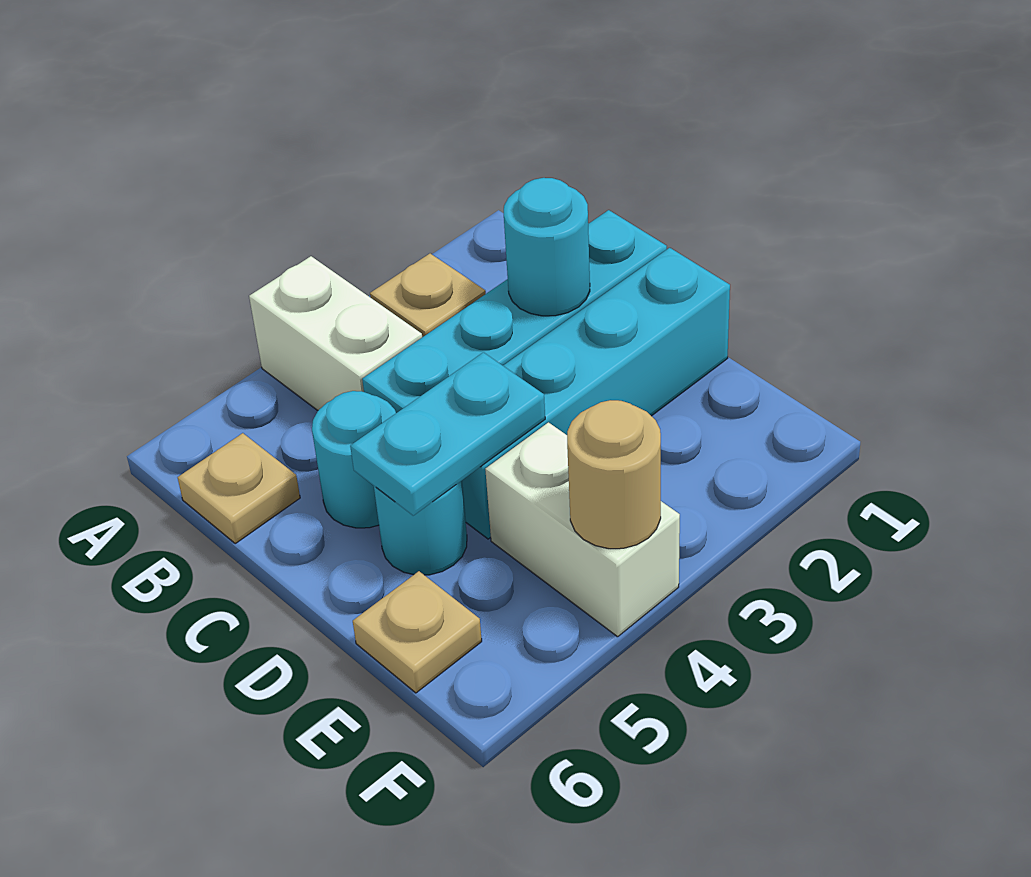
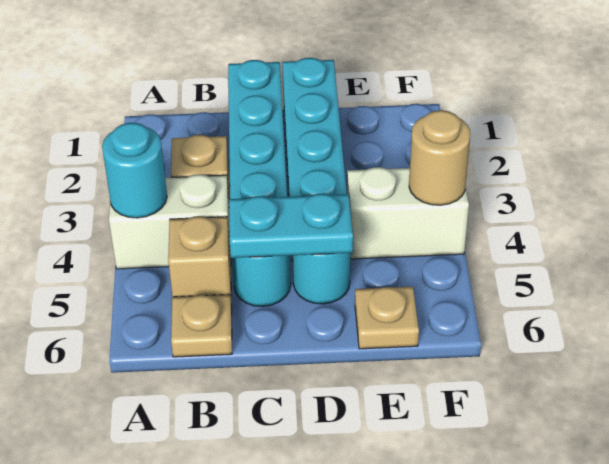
none -> tan brick B5 level 1
cyan round brick C2 level 2 -> cyan round brick A4 level 2
cyan plate D4:D5 level 2 -> cyan plate C5:D5 level 2

